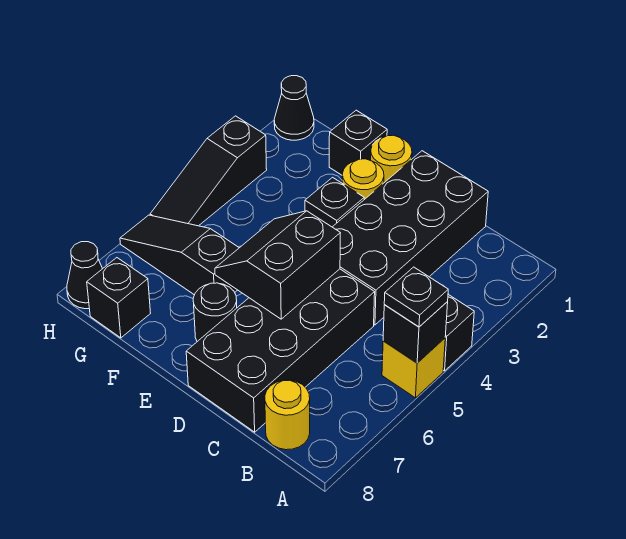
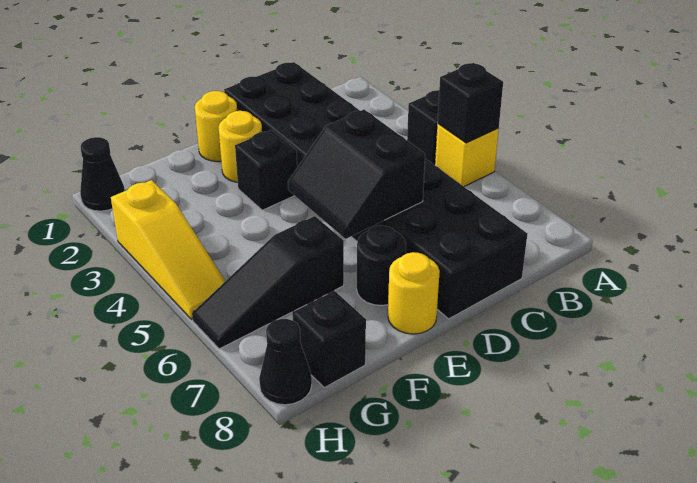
black plate A5 level 3 -> none
yellow round brick B8 level 1 -> yellow round brick E8 level 1
black brick F1 level 1 -> none
black slope H3:H5 level 1 top 3 -> yellow slope H3:H5 level 1 top 3

